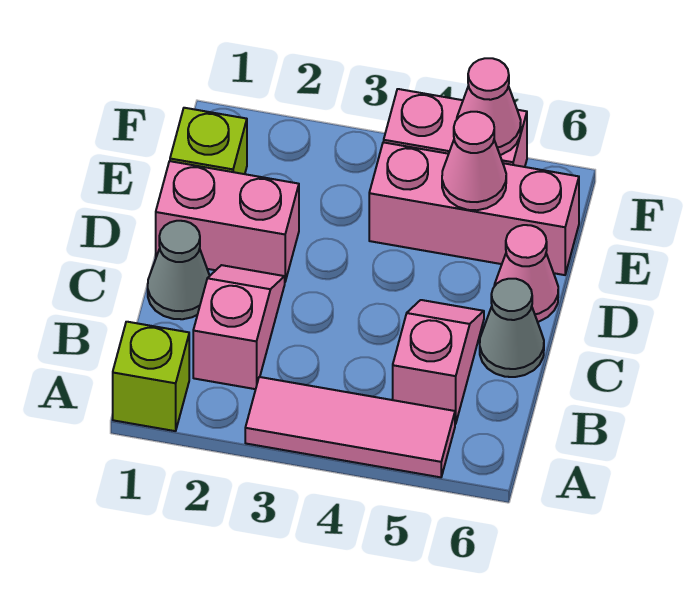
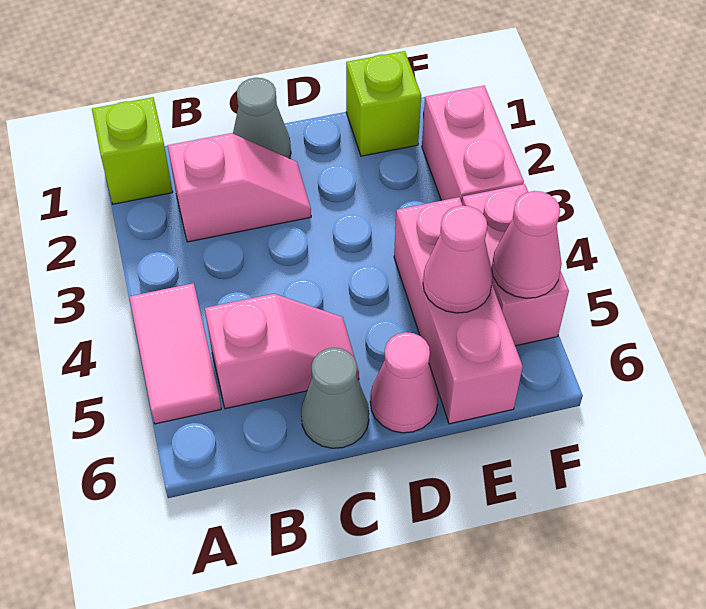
pink tile A3:A5 level 1 -> pink tile A4:A5 level 1
pink brick D1:D2 level 1 -> pink brick F2:F3 level 1

